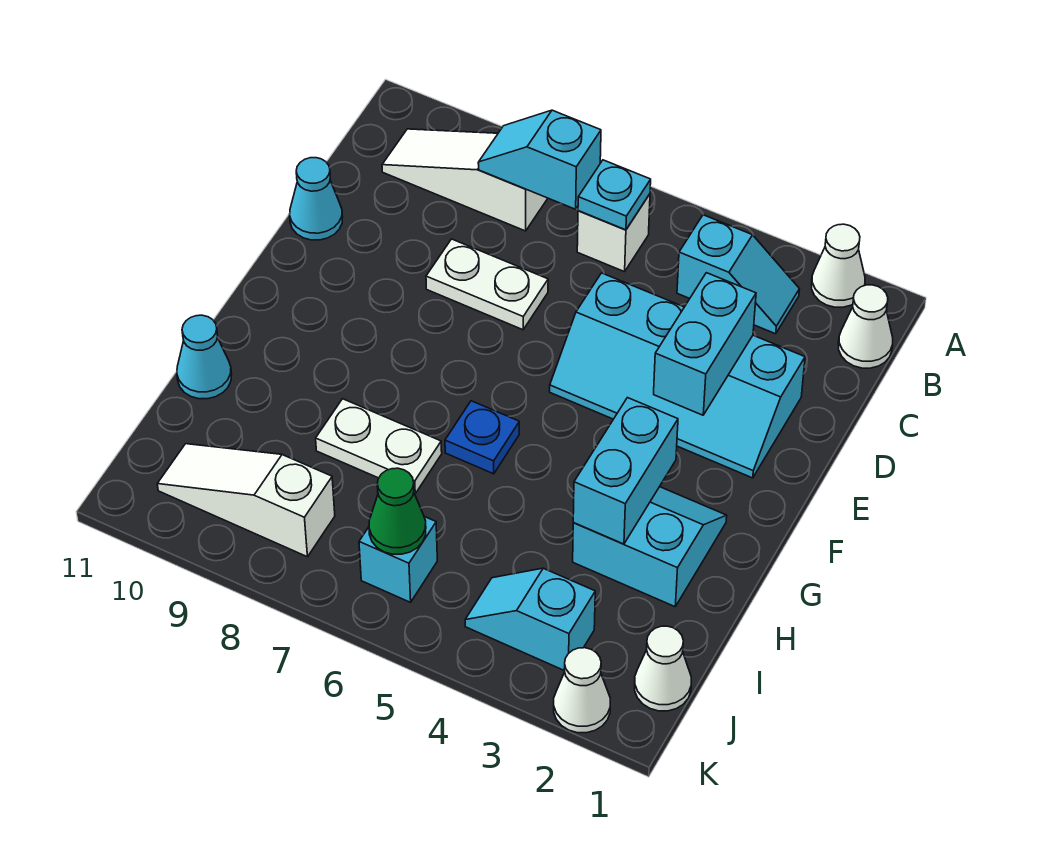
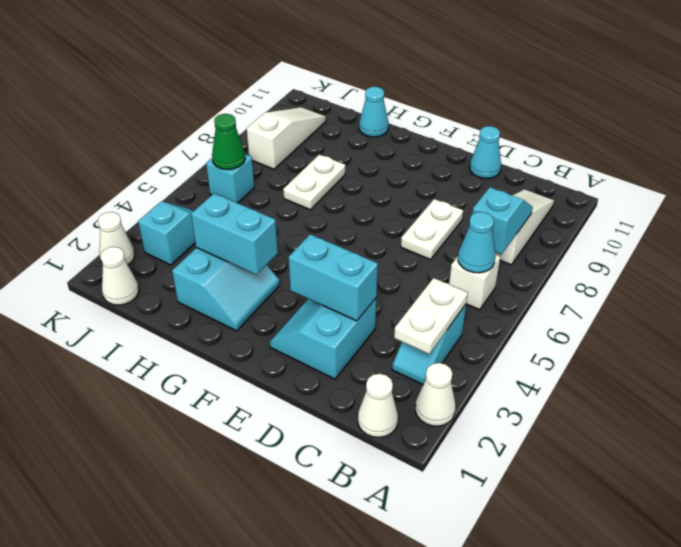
none -> white plate B3:B4 level 2
cyan plate B6 level 2 -> cyan cone B6 level 2
cyan slope D2:E5 level 1 top D -> cyan slope D2:E3 level 1 top D
blue plate G6 level 1 -> none

